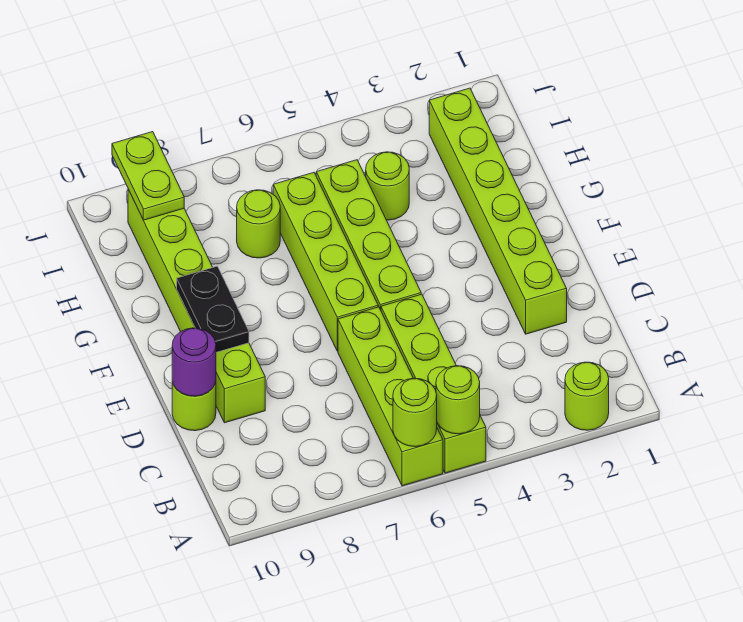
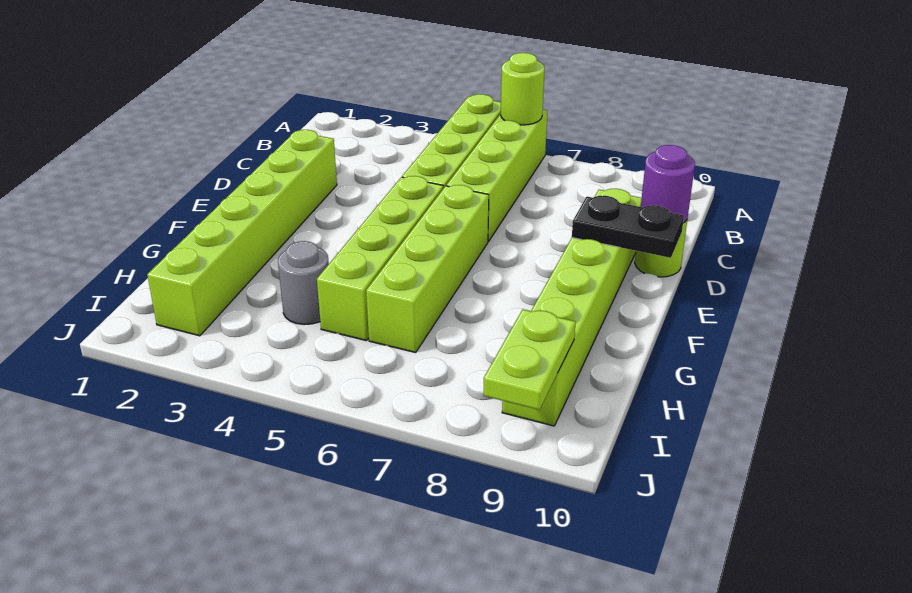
lime round brick A2 level 1 -> none
lime round brick A5 level 2 -> none
black plate E9:F9 level 2 -> black plate E9:E10 level 2
lime round brick H4 level 1 -> grey round brick H4 level 1
lime round brick H7 level 1 -> none

